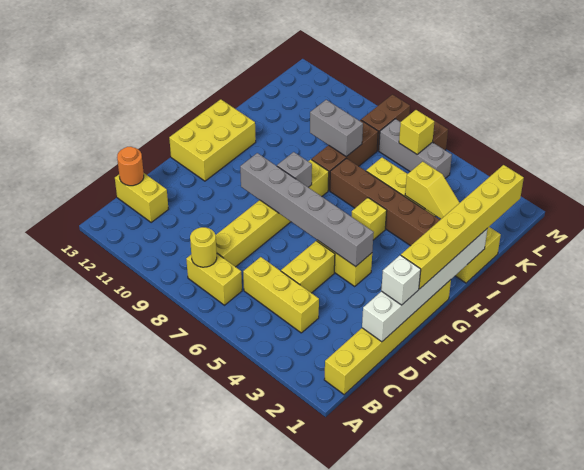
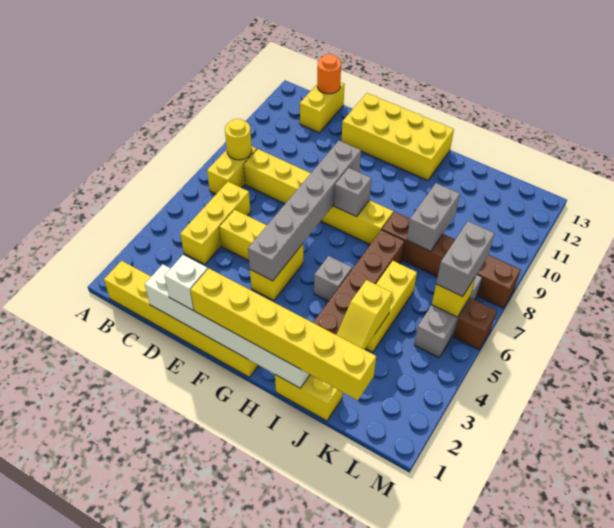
yellow brick F12:H13 level 1 -> yellow brick E12:H13 level 1
yellow brick H5 level 1 -> grey brick H5 level 1
none -> grey brick L6:L7 level 3

